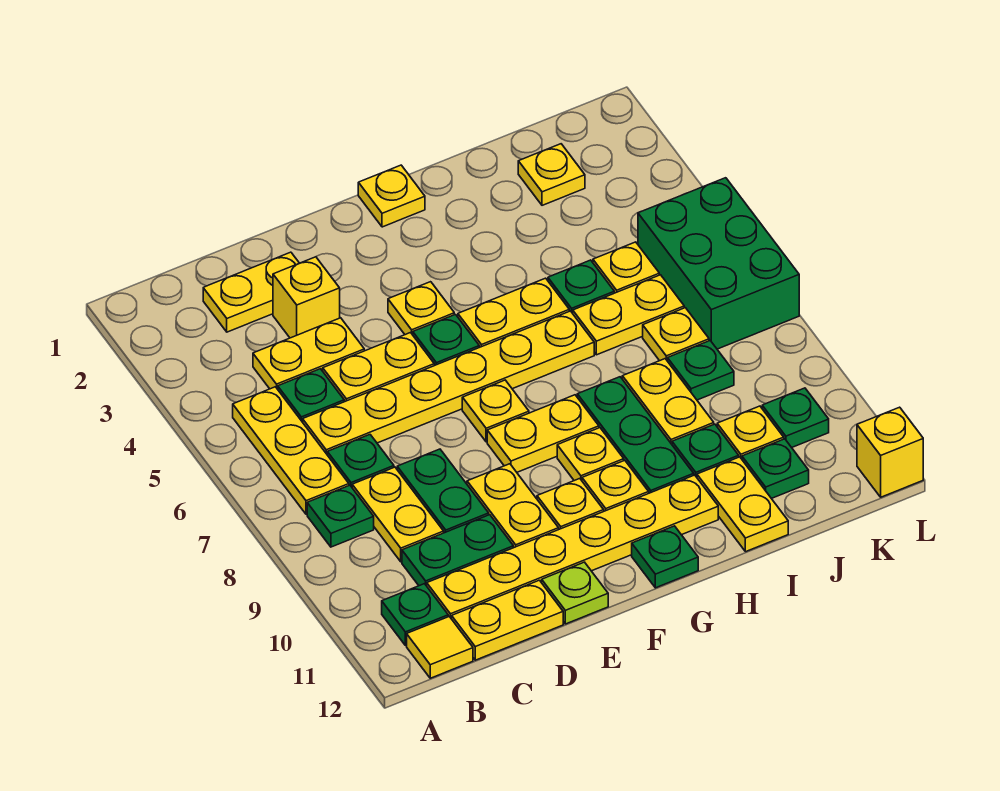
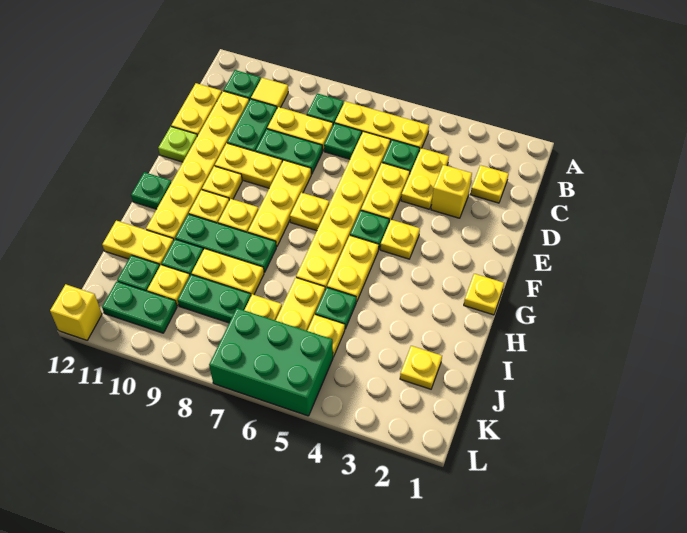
yellow tile B12 level 1 -> yellow tile B10 level 1
yellow plate C2:D2 level 1 -> yellow plate C2 level 1
yellow plate F8:G8 level 1 -> yellow plate E8:G8 level 1
green plate J8 level 1 -> green plate J8:J9 level 1
green plate K10 level 1 -> green plate K10:K11 level 1

